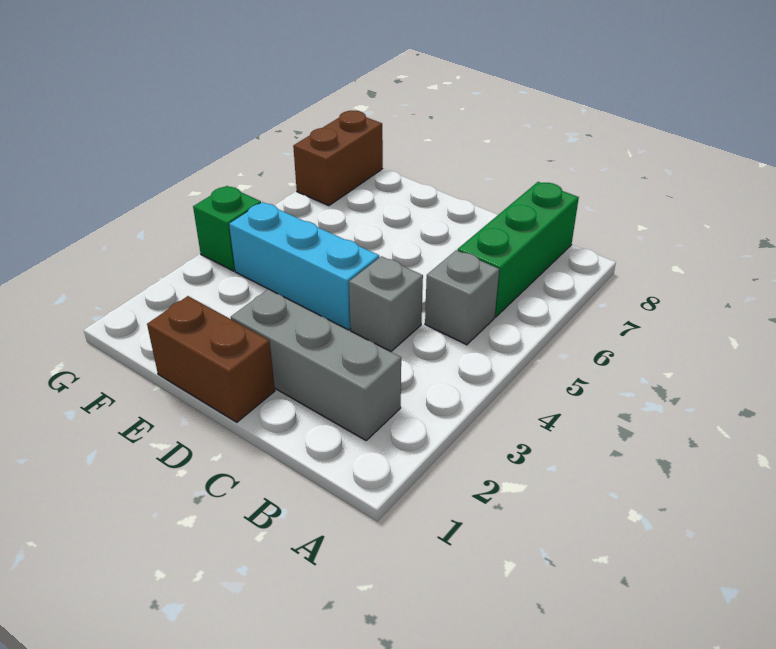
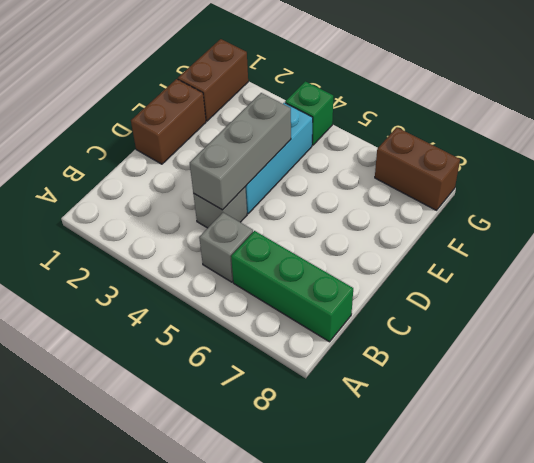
grey brick B2:D2 level 1 -> grey brick C4:E4 level 2
none -> brown brick F1:G1 level 1

